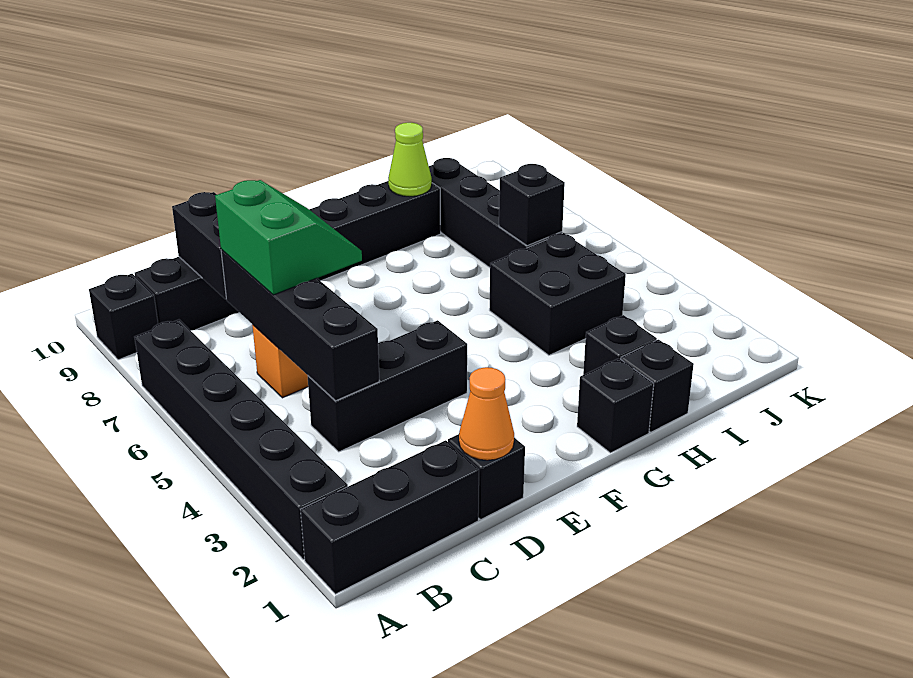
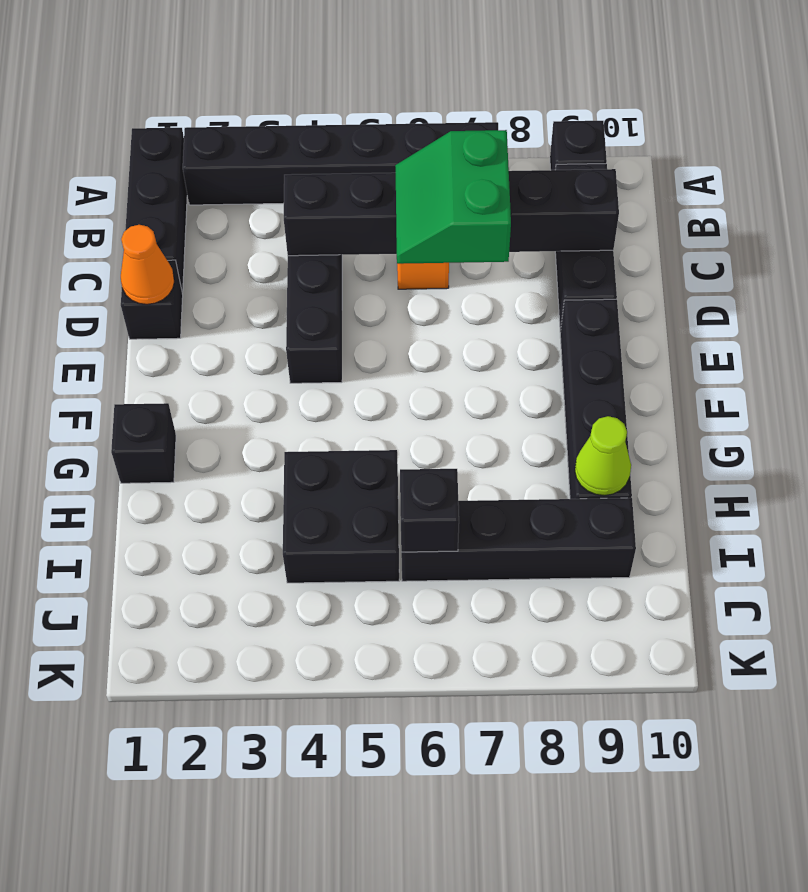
green slope C6:D7 level 3 top C -> green slope C6:D7 level 3 top 7
black brick H1 level 1 -> none
black brick H2 level 1 -> none

